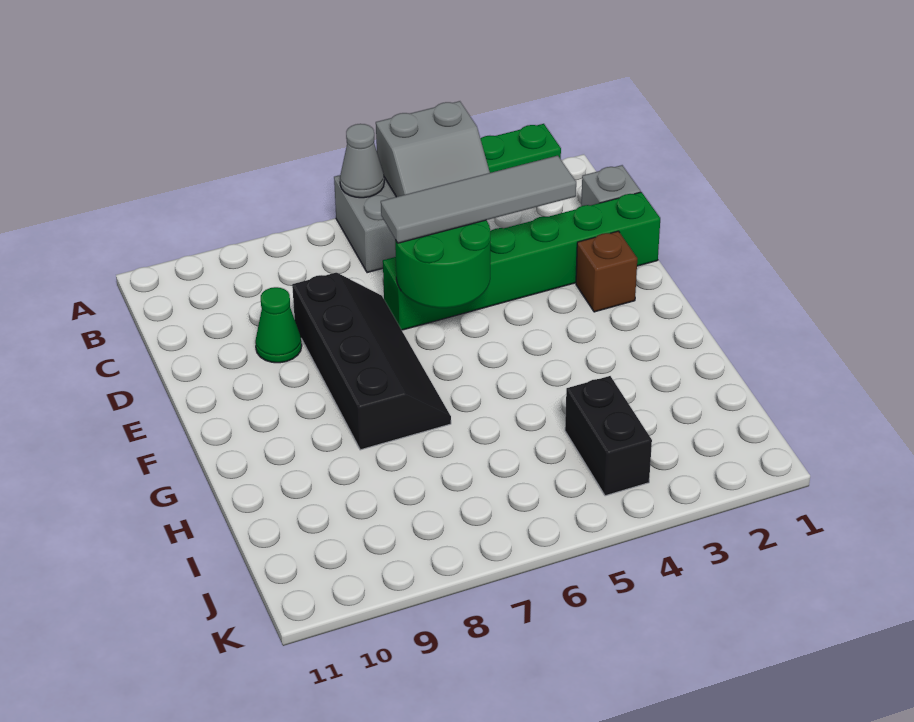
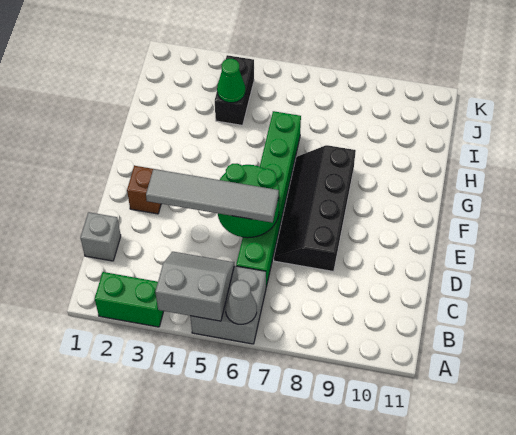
green brick D1:D6 level 1 -> green brick C6:H6 level 1
green cone D9 level 1 -> green cone I4 level 2

